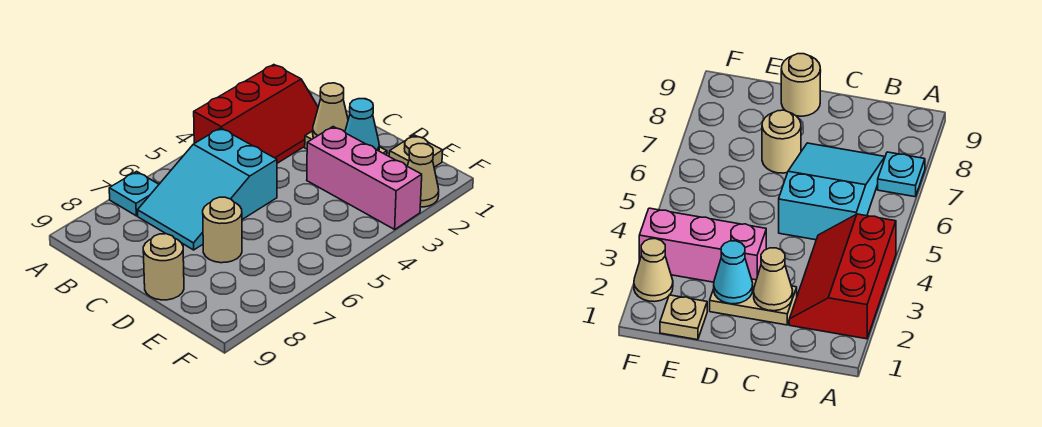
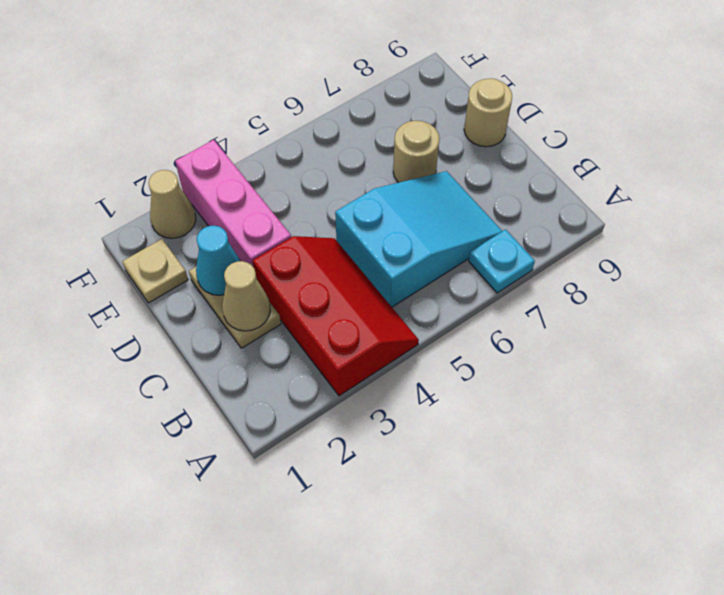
red slope A2:B4 level 1 top A -> red slope A3:C4 level 1 top 3

